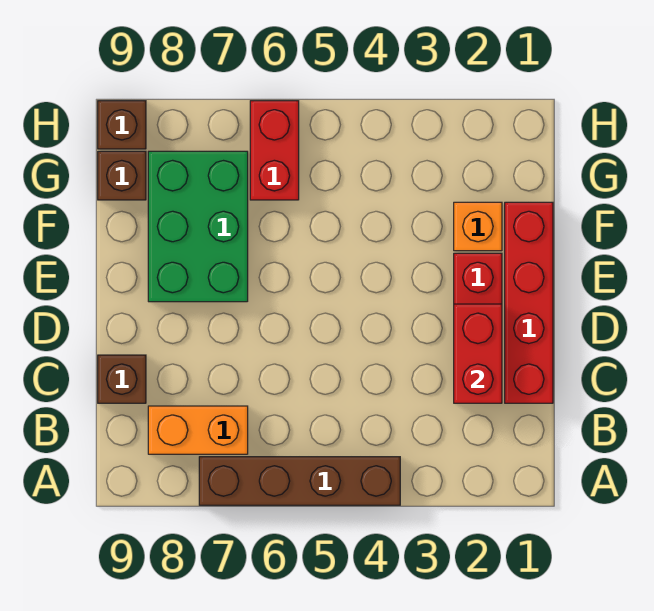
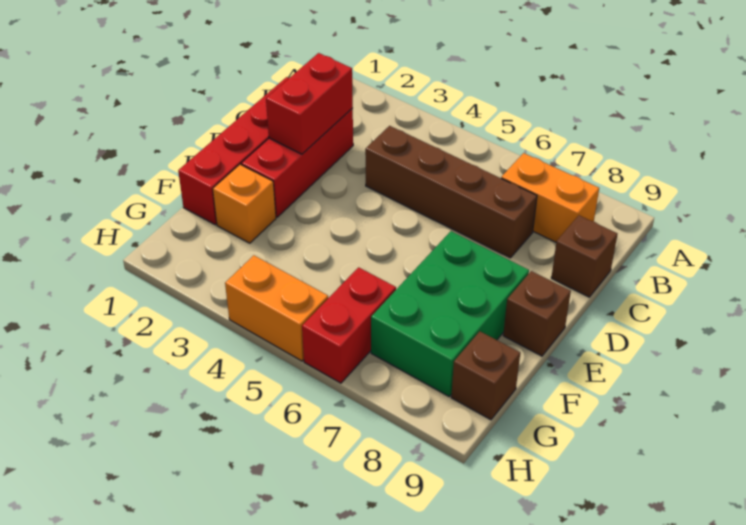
brown brick A4:A7 level 1 -> brown brick C4:C7 level 1
none -> orange brick H4:H5 level 1
brown brick H9 level 1 -> brown brick E9 level 1

